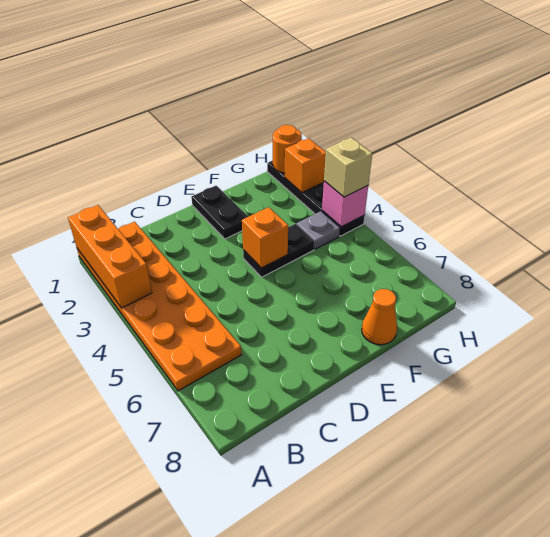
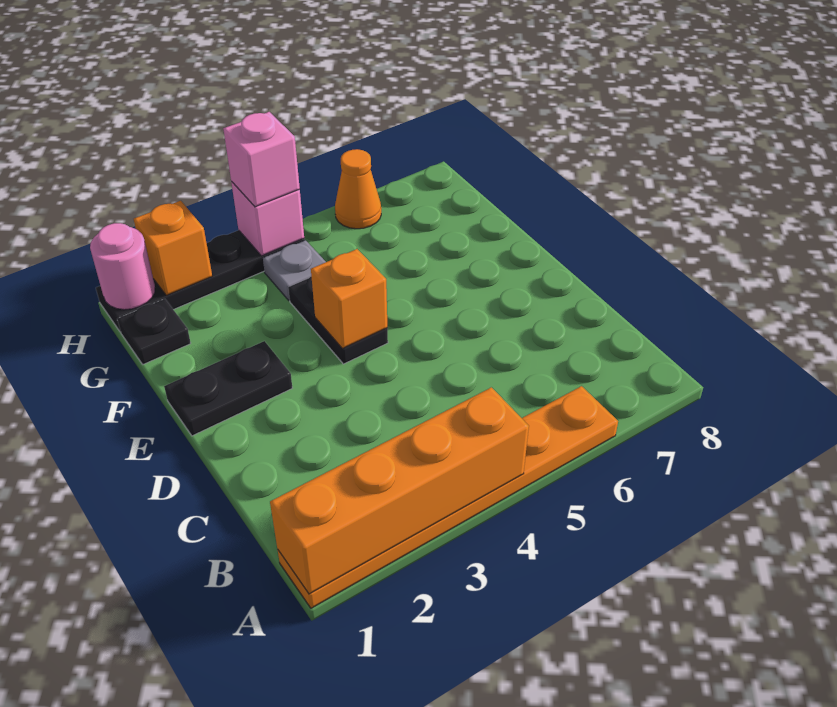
orange plate A1:B6 level 1 -> orange plate A1:A6 level 1
orange brick A1:A3 level 2 -> orange brick A1:A4 level 2
orange cone F8 level 1 -> orange cone H6 level 1
none -> black plate G1 level 1
orange round brick H1 level 2 -> pink round brick H1 level 2
tan brick H4 level 3 -> pink brick H4 level 3

